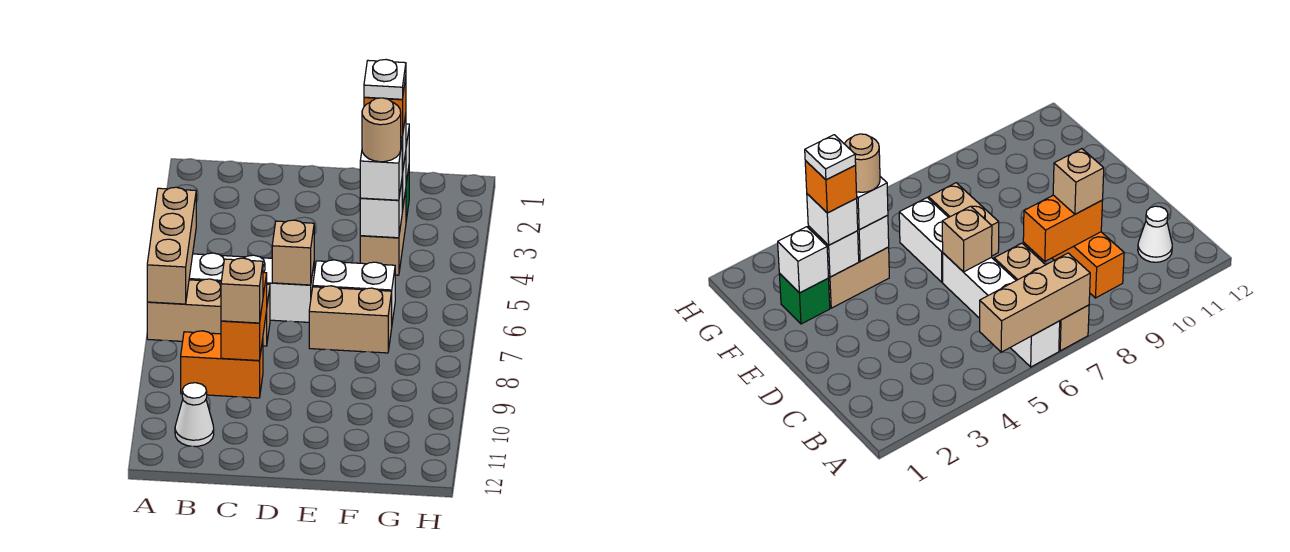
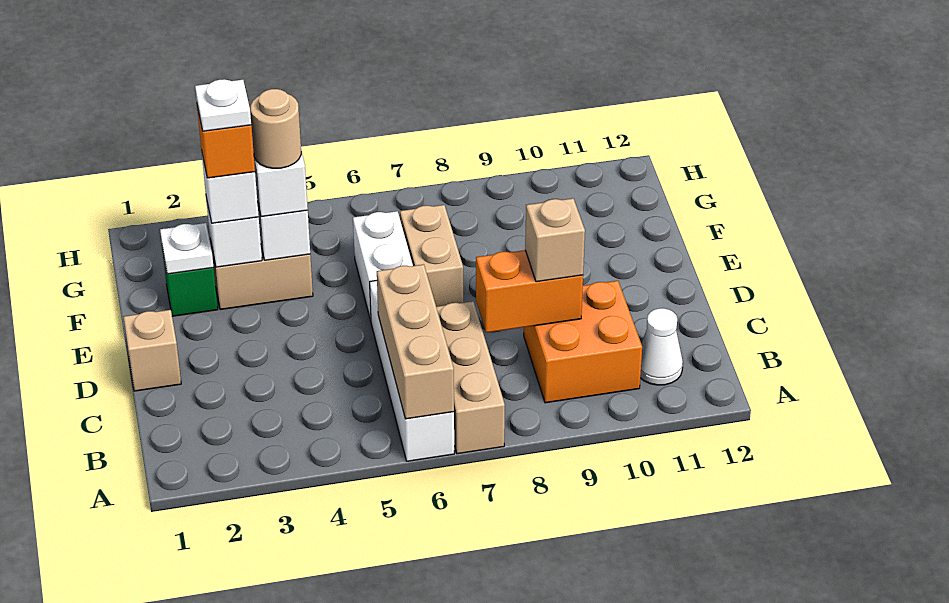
tan brick A5:A7 level 2 -> tan brick A6:C6 level 2
orange brick B9:C9 level 1 -> orange brick B9:C10 level 1
tan brick D6 level 2 -> tan brick D1 level 1
white brick F2 level 2 -> white plate F2 level 2

